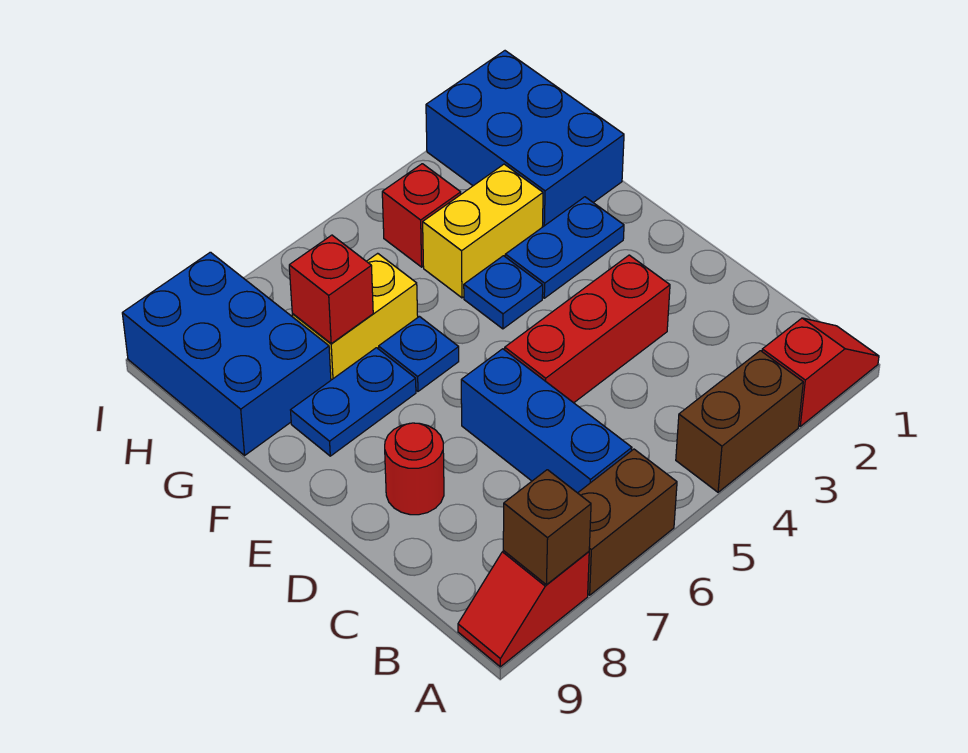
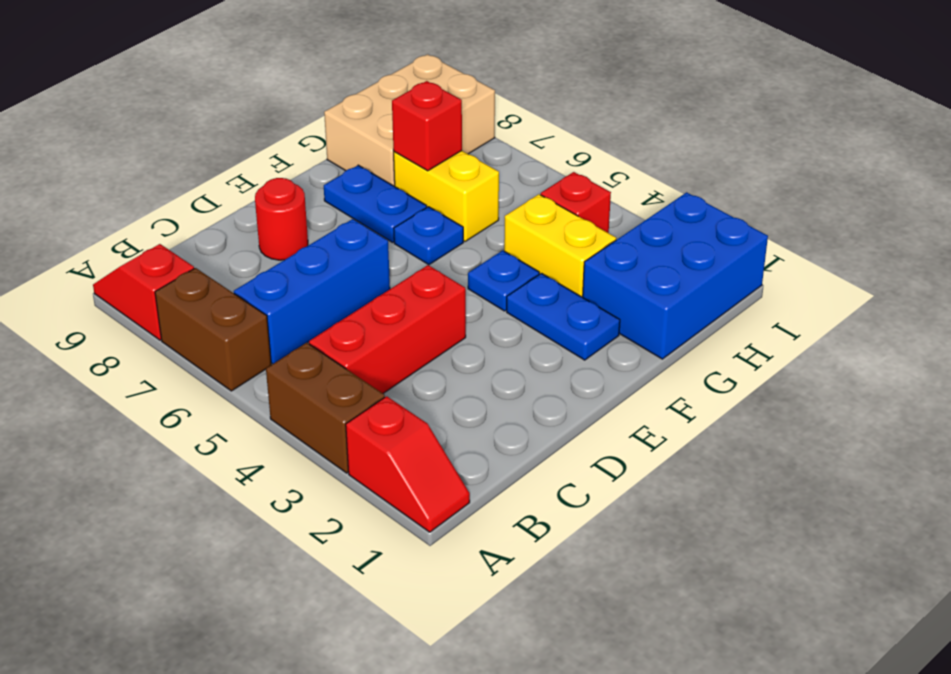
brown brick A8 level 2 -> none
red brick D3:D5 level 1 -> red brick B4:D4 level 1
blue brick G8:I9 level 1 -> tan brick G8:I9 level 1

